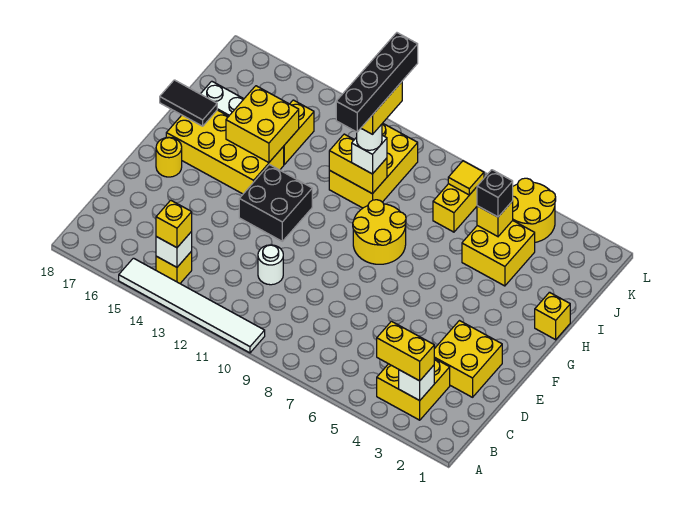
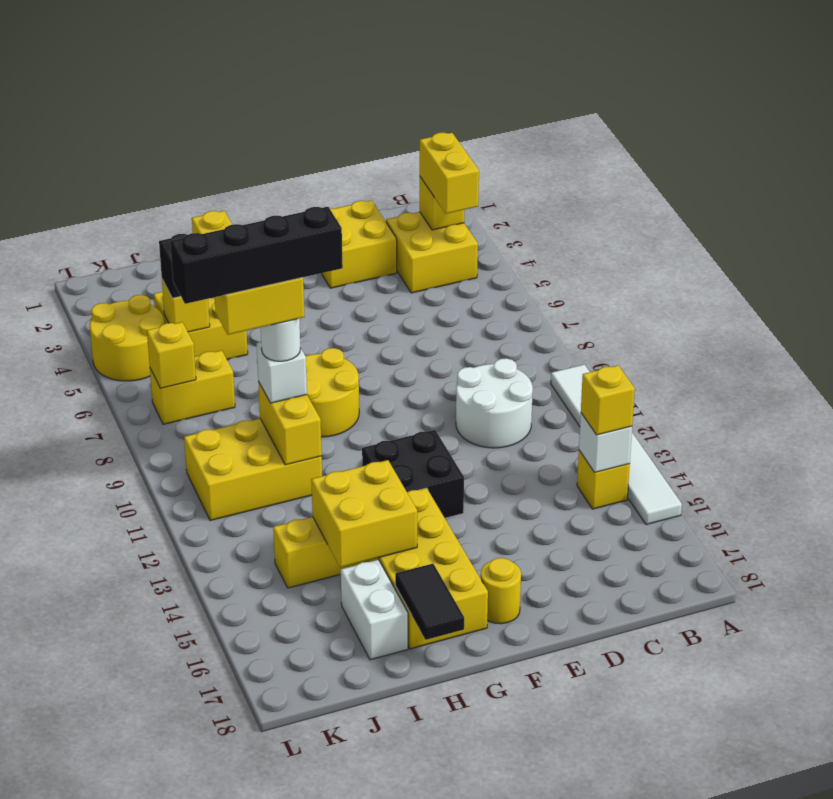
white brick B3 level 2 -> yellow brick B3 level 2
white round brick D11 level 1 -> white round brick C10:D11 level 1
yellow tile K7 level 2 -> yellow brick K7 level 2

